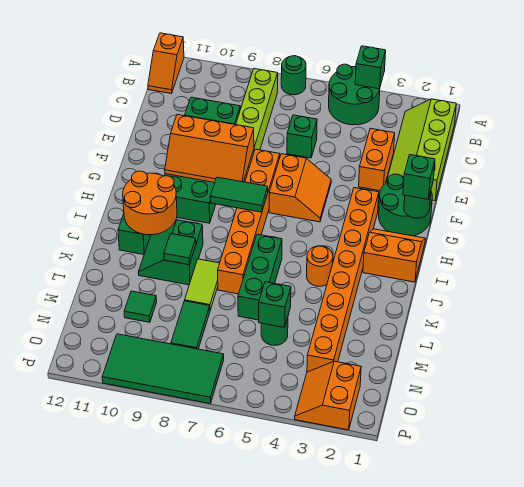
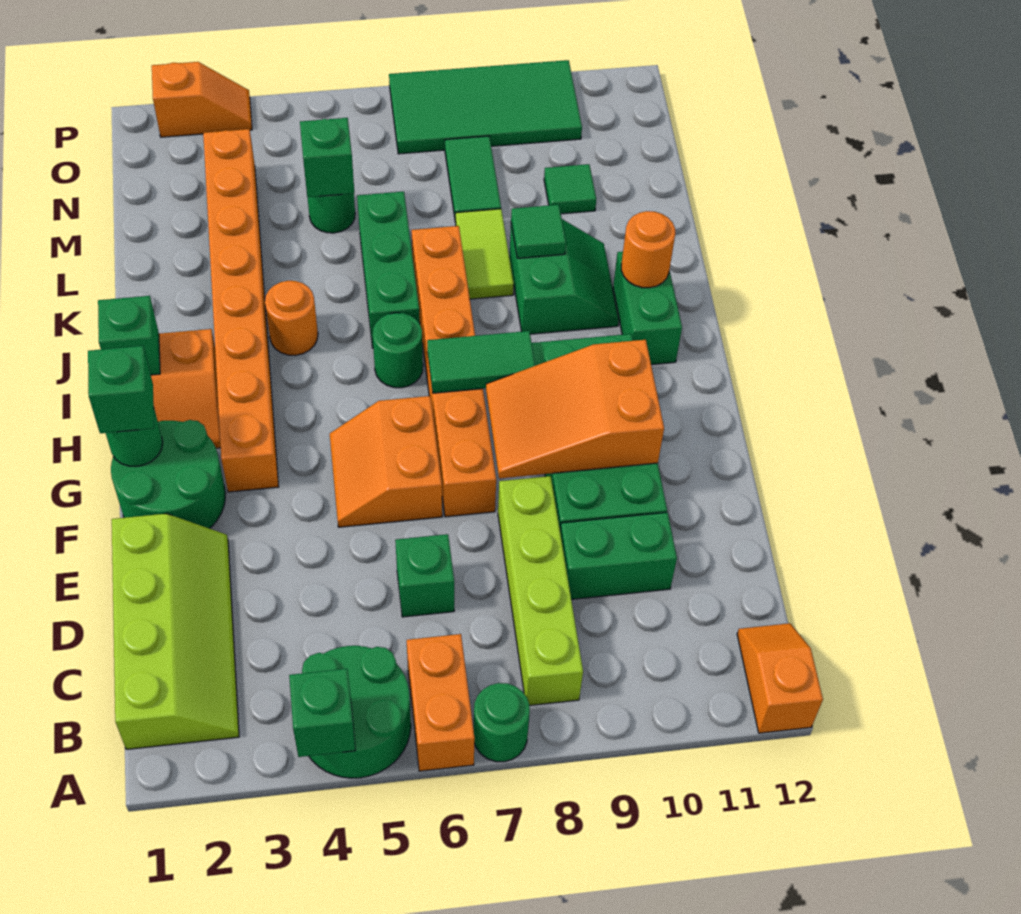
orange brick D3:E3 level 1 -> orange brick A6:B6 level 1
orange slope F8:G10 level 2 top F -> orange slope F8:G10 level 2 top 10
none -> green brick I1 level 2
none -> green round brick I6 level 1
orange round brick I10:J11 level 2 -> orange round brick J11 level 2
orange slope O2:P3 level 1 top 2 -> orange slope P2:P3 level 1 top 2

